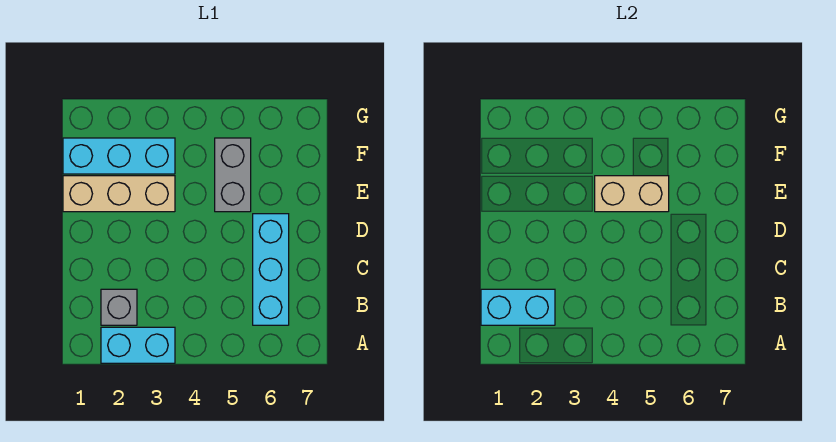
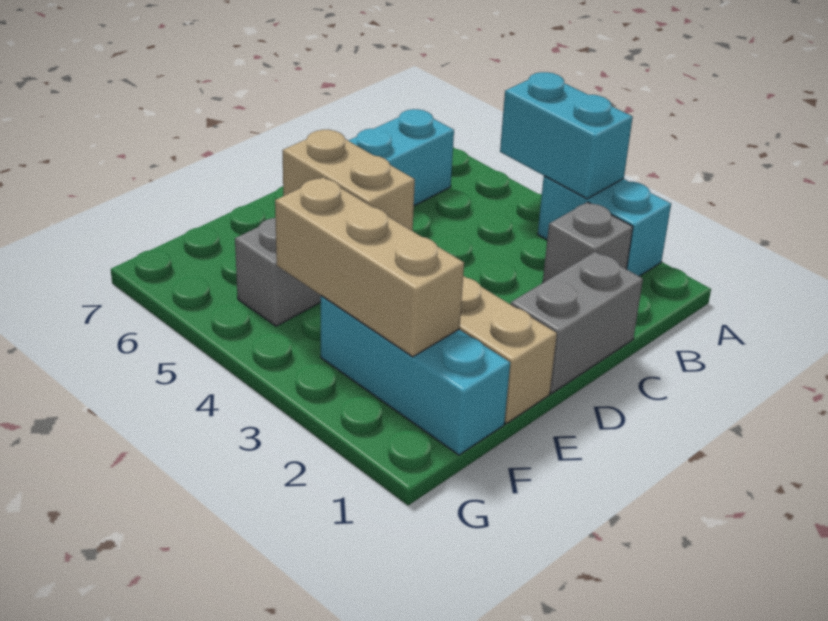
cyan brick B1:B2 level 2 -> cyan brick A3:A4 level 2
none -> grey brick C1:D1 level 1
none -> tan brick F2:F4 level 2

